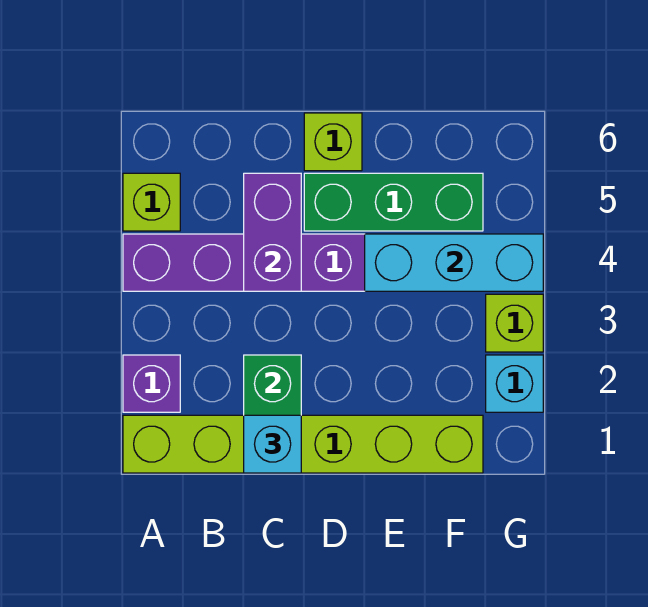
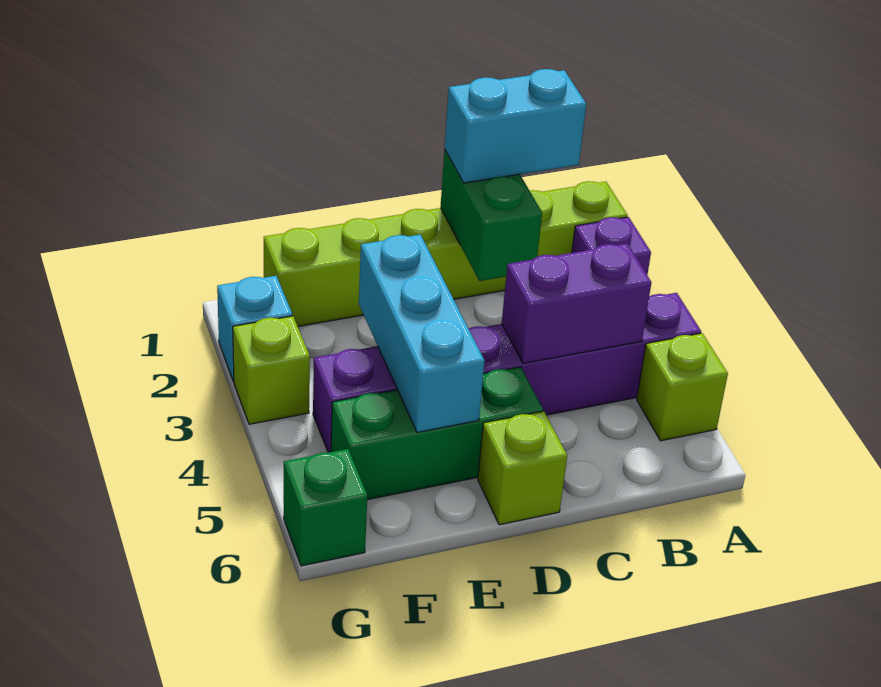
cyan brick C1 level 3 -> cyan brick B1:C1 level 3
purple brick C4:C5 level 2 -> purple brick B4:C4 level 2
cyan brick E4:G4 level 2 -> cyan brick E3:E5 level 2
none -> green brick G6 level 1

